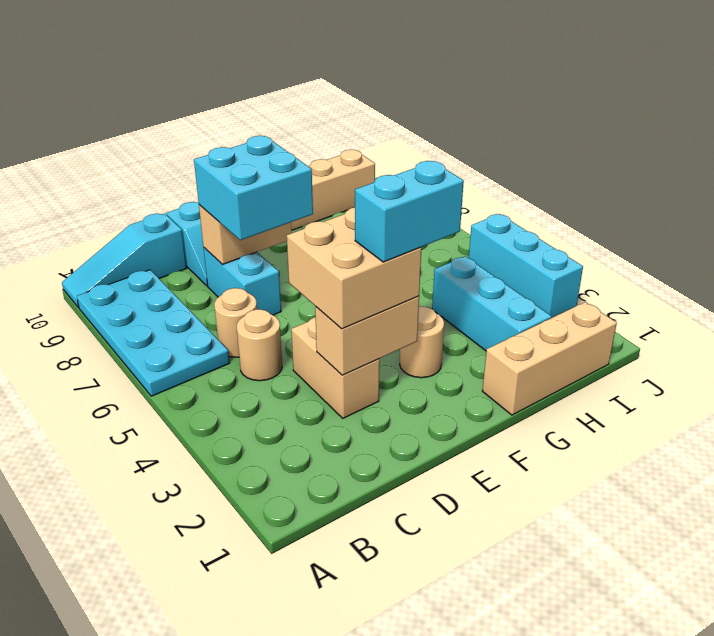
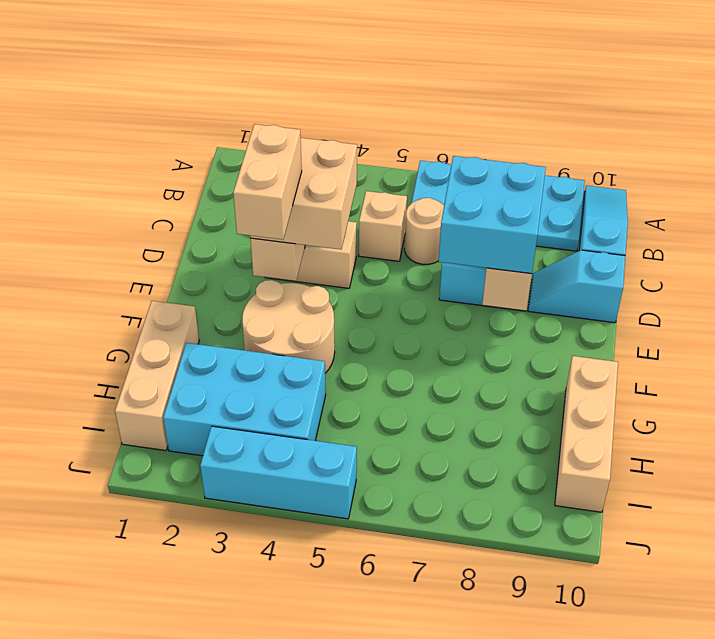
tan round brick C5 level 1 -> tan brick C5 level 1
cyan brick E3:F3 level 4 -> tan brick E3:F3 level 4
tan round brick F3 level 1 -> tan round brick F3:G4 level 1
cyan brick H2:H4 level 1 -> cyan brick H2:I4 level 1

